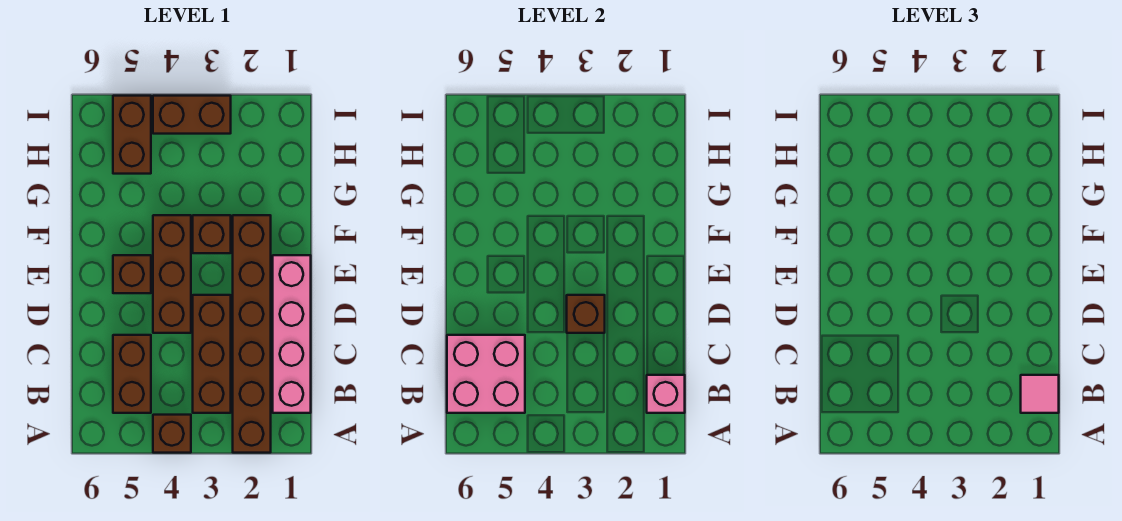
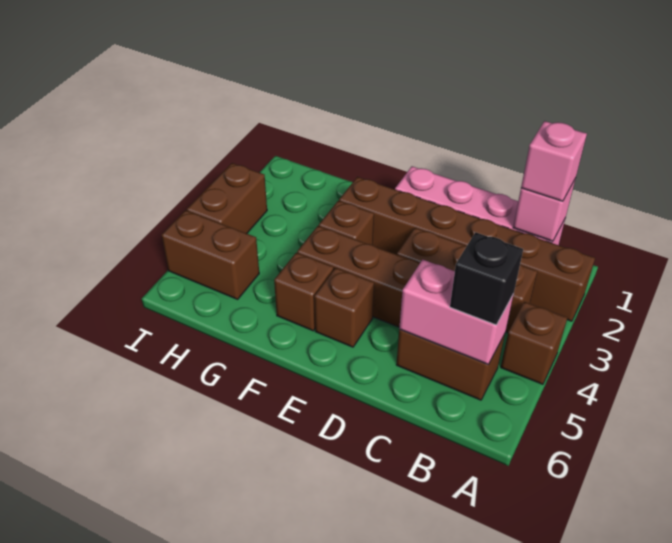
pink tile B1 level 3 -> pink brick B1 level 3
pink brick B5:C6 level 2 -> pink brick B5:C5 level 2
none -> black brick B5 level 3
brown brick D3 level 2 -> brown brick F5 level 1

